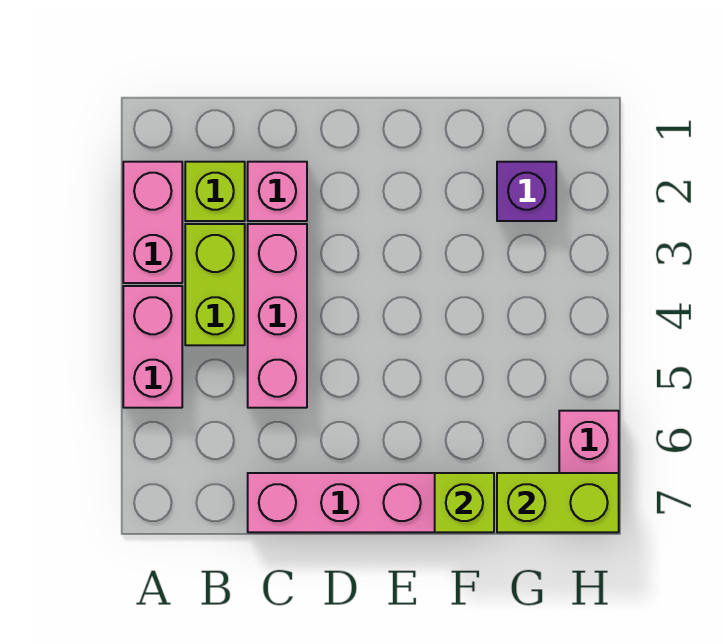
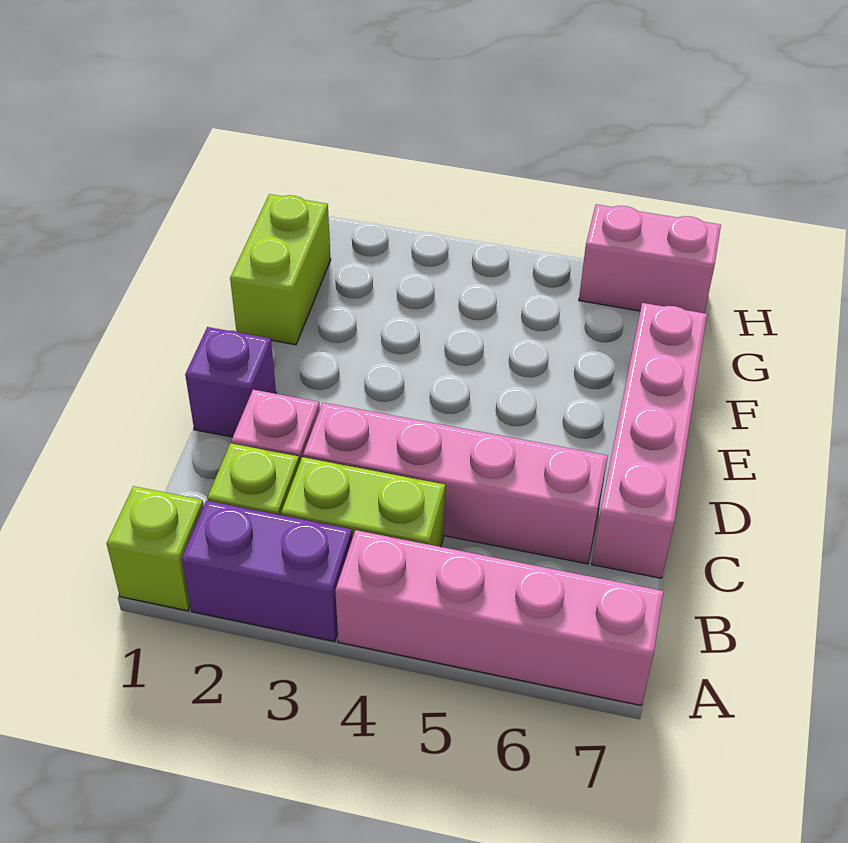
pink brick A2:A3 level 1 -> purple brick A2:A3 level 1
pink brick A4:A5 level 1 -> pink brick A4:A7 level 1
pink brick C3:C5 level 1 -> pink brick C3:C6 level 1
lime brick F7 level 2 -> lime brick A1 level 1
purple brick G2 level 1 -> purple brick D1 level 1
lime brick G7:H7 level 2 -> lime brick F1:G1 level 1

